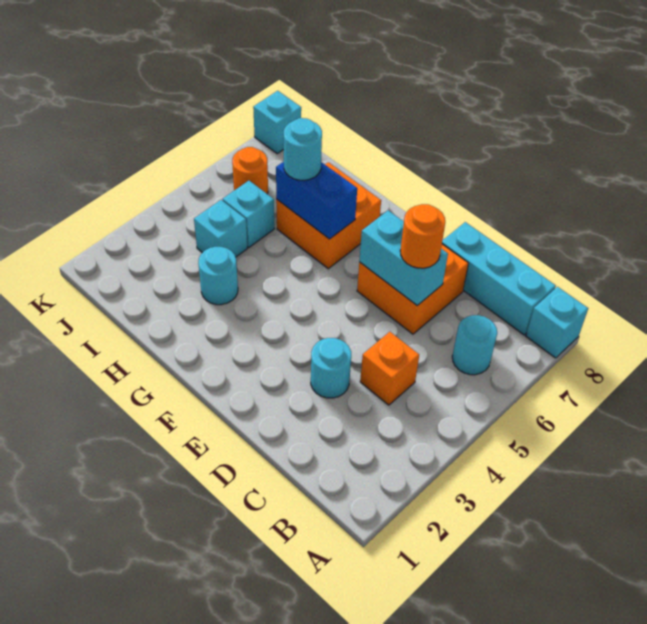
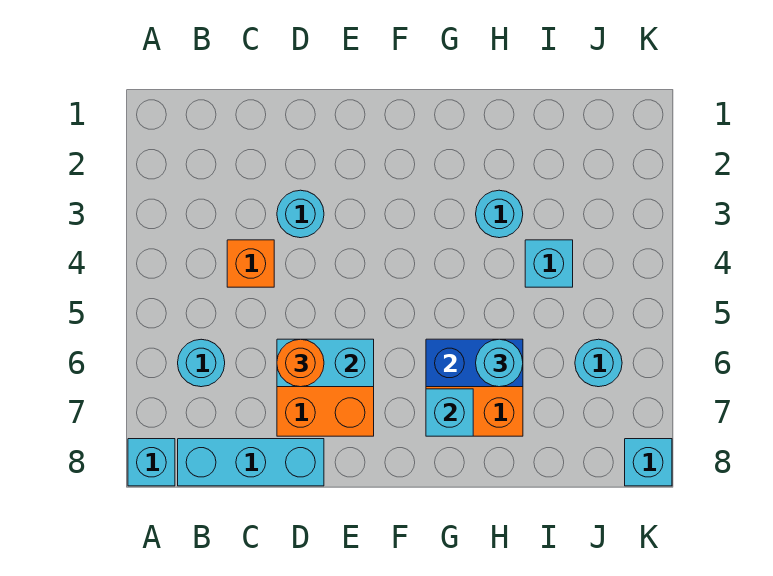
cyan brick I5 level 1 -> cyan brick G7 level 2
orange round brick J6 level 1 -> cyan round brick J6 level 1

